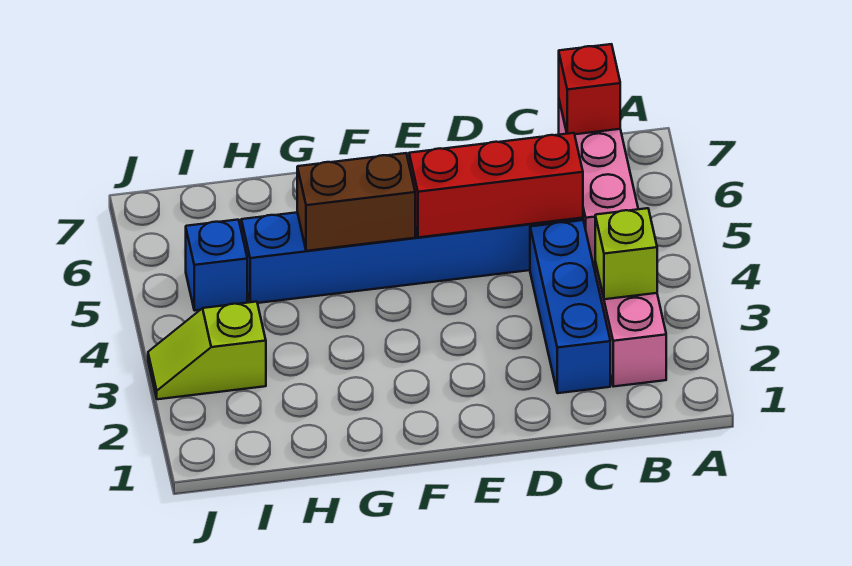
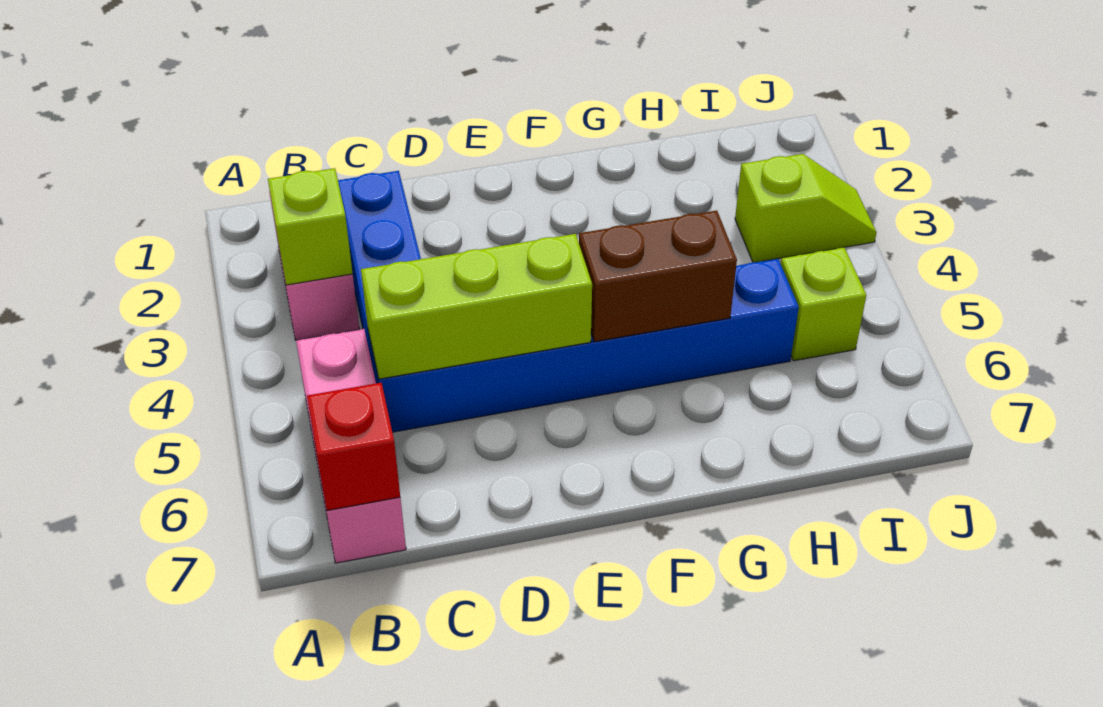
red brick C5:E5 level 2 -> lime brick C5:E5 level 2
blue brick I5 level 1 -> lime brick I5 level 1

